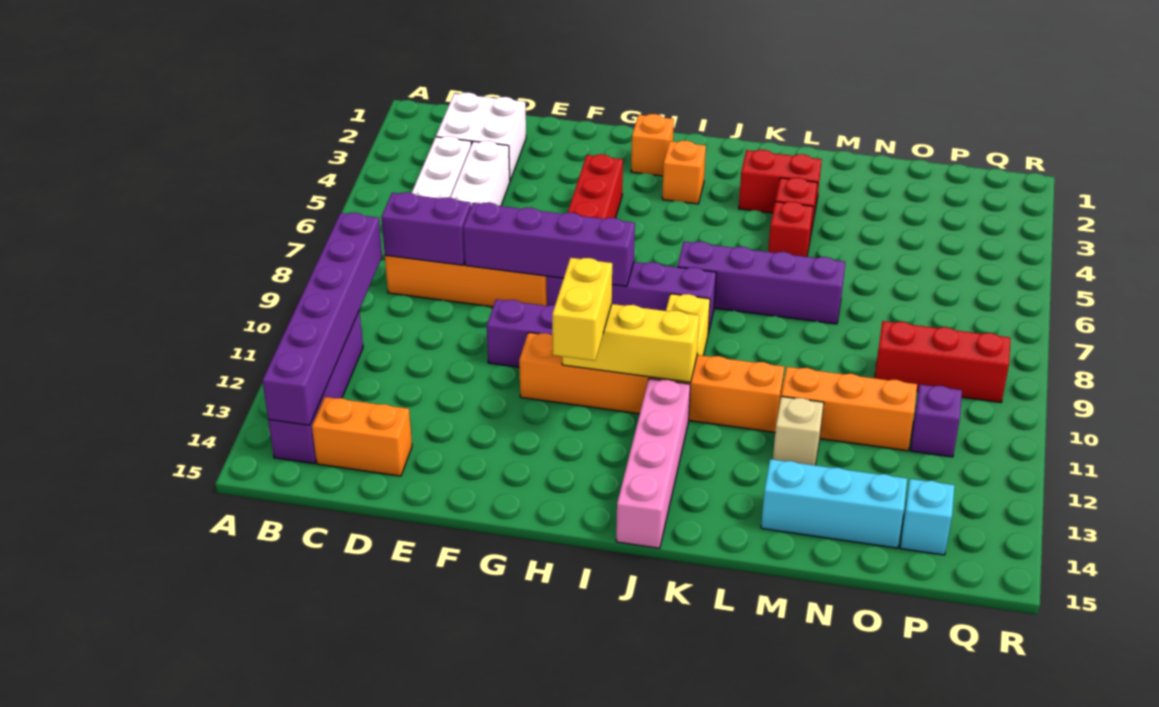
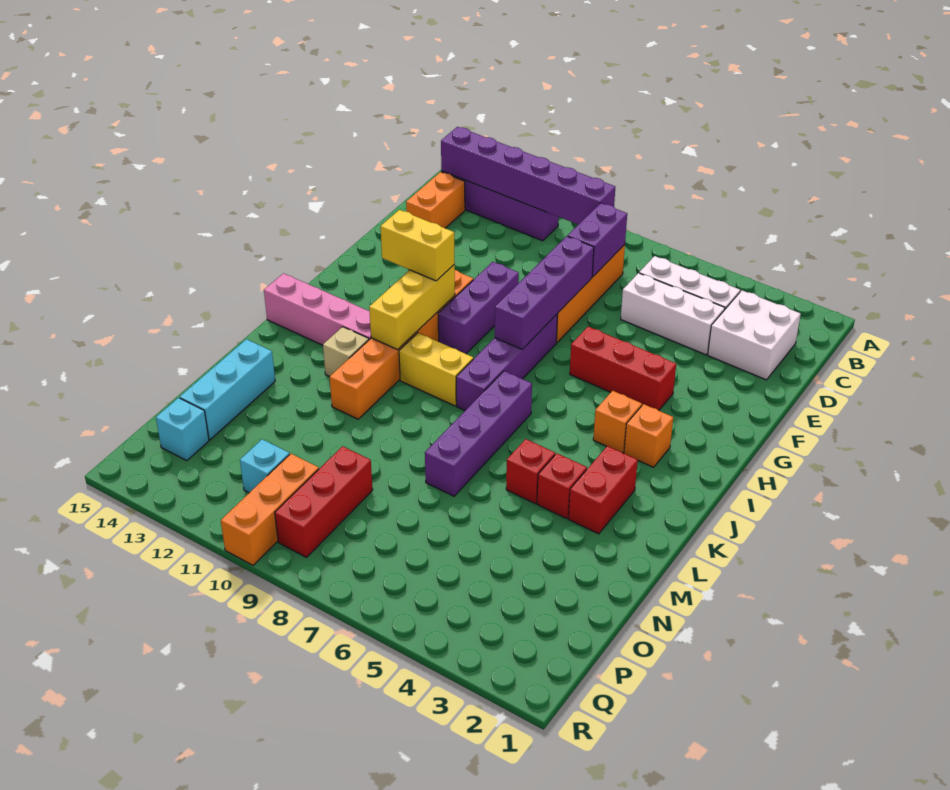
orange brick H2 level 1 -> orange brick I4 level 1
orange brick M11:O11 level 1 -> orange brick P10:R10 level 1
tan brick M12 level 1 -> tan brick K12 level 1
purple brick P11 level 1 -> cyan brick P11 level 1

